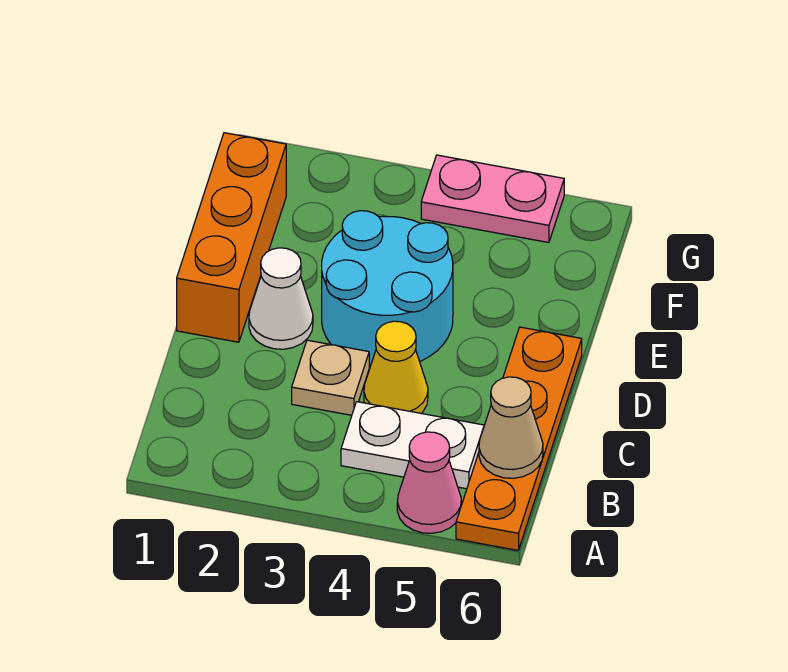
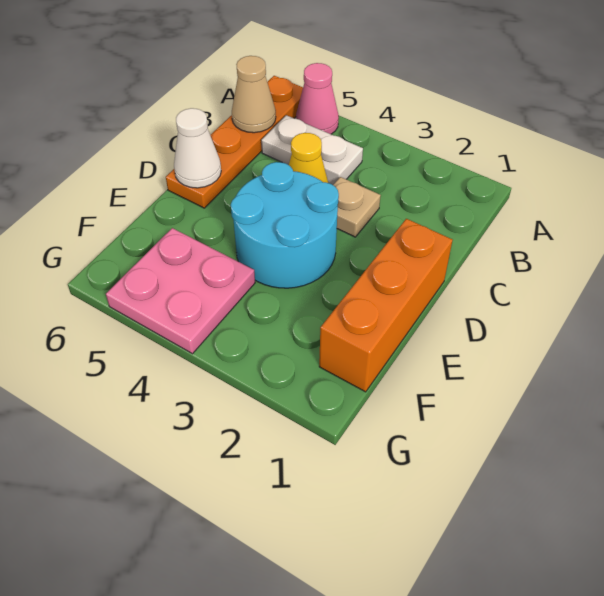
white cone D2 level 1 -> white cone D6 level 2
pink plate G4:G5 level 1 -> pink plate F4:G5 level 1

